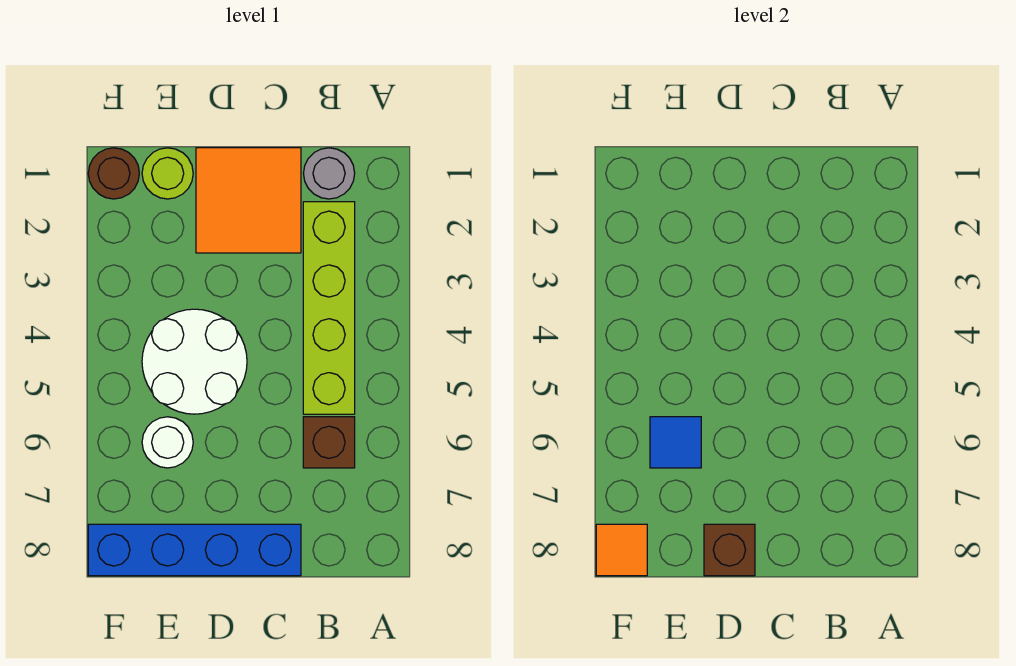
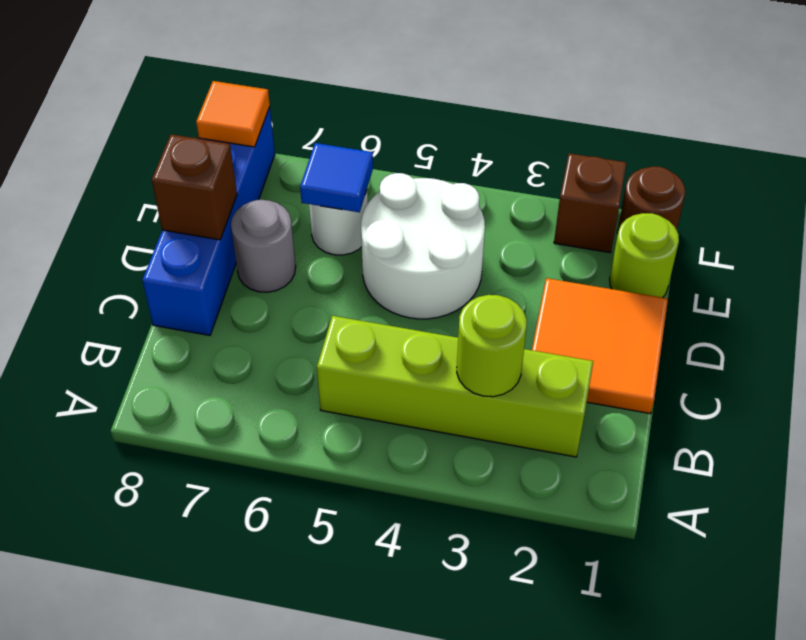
grey round brick B1 level 1 -> grey round brick D7 level 1
none -> lime round brick B3 level 2
brown brick B6 level 1 -> brown brick F2 level 1

